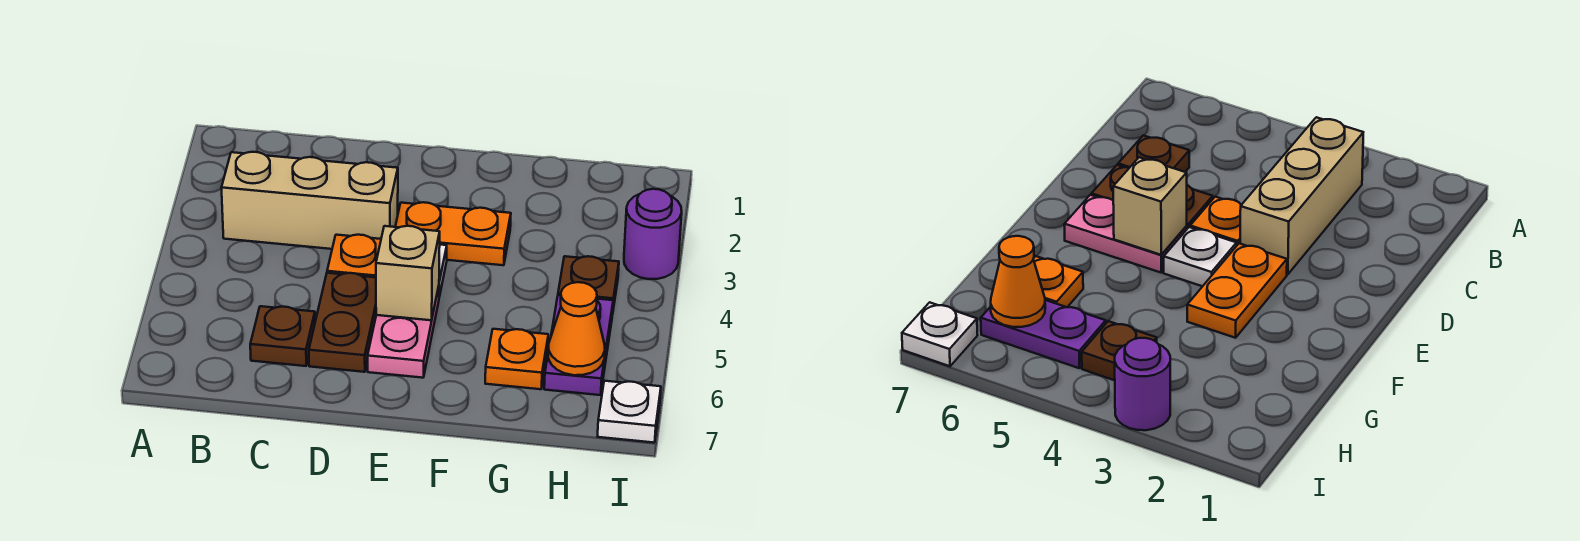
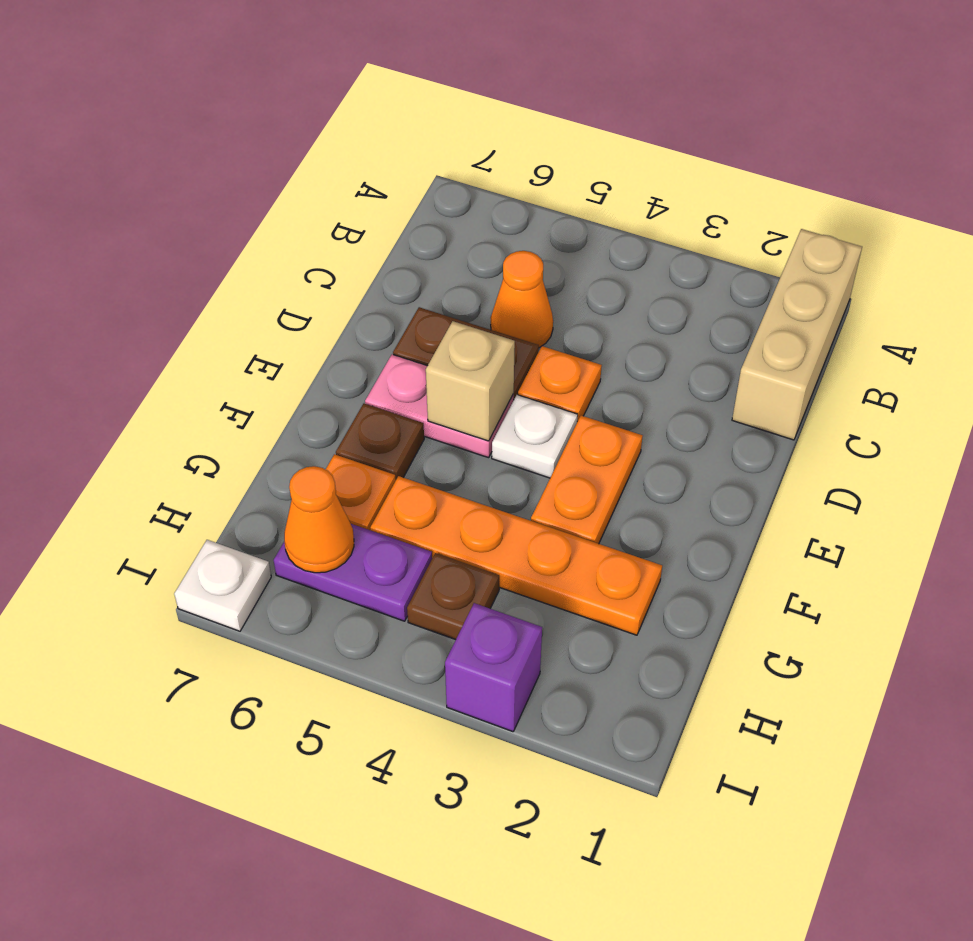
tan brick B3:D3 level 1 -> tan brick A1:C1 level 1
none -> orange cone C5 level 1
brown plate C6 level 1 -> brown plate F6 level 1
none -> orange plate G2:G5 level 1
purple round brick I3 level 1 -> purple brick I3 level 1

